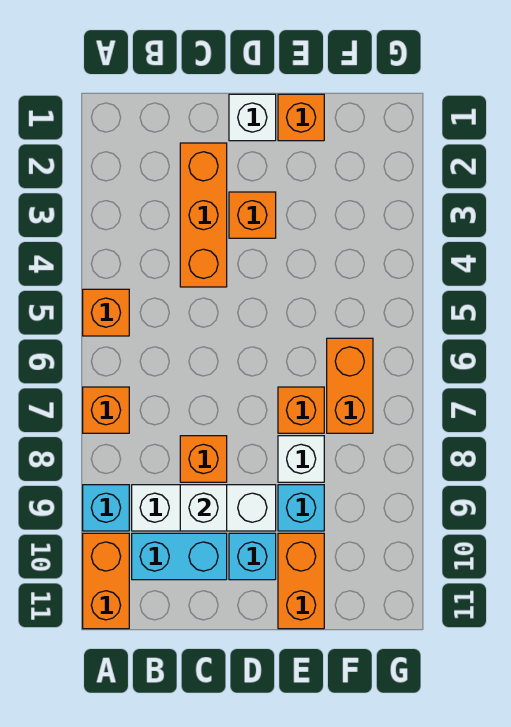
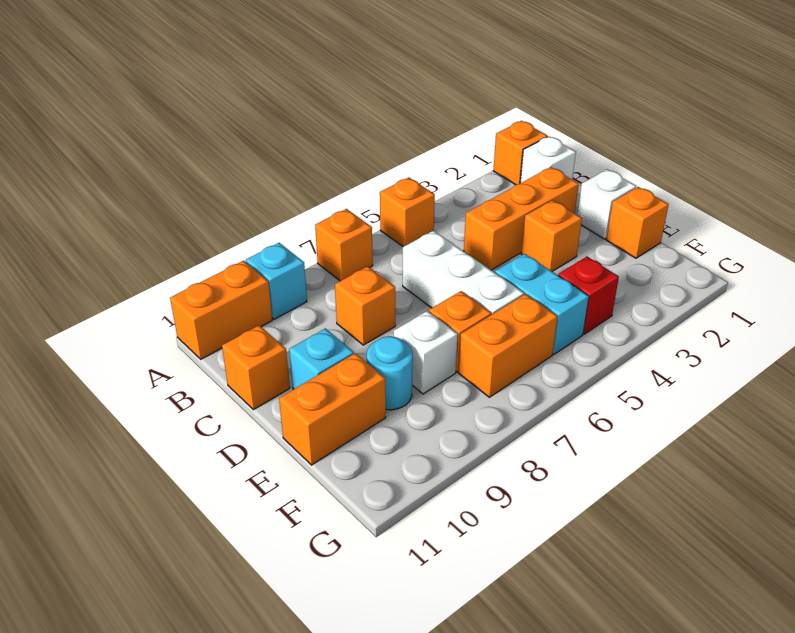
none -> orange brick A1 level 1
white brick B9:D9 level 1 -> white brick C6:E6 level 1
cyan brick B10:C10 level 1 -> cyan brick E5:F5 level 1
white brick C9 level 2 -> white brick B1 level 1
none -> orange brick C11 level 1
cyan brick E9 level 1 -> cyan round brick E9 level 1
none -> red brick F4 level 1

